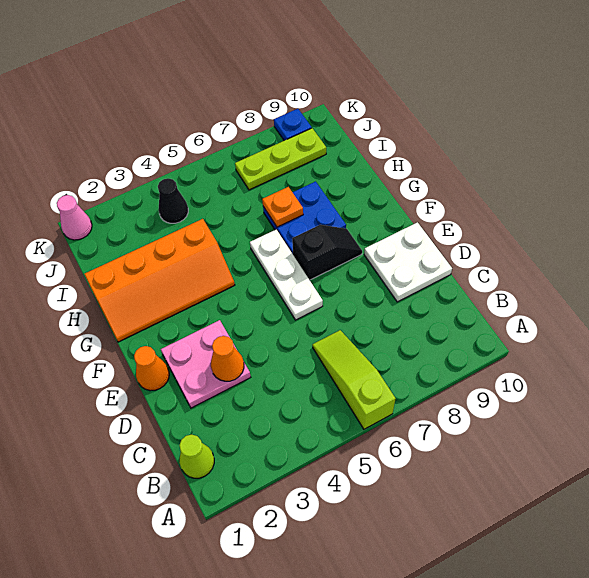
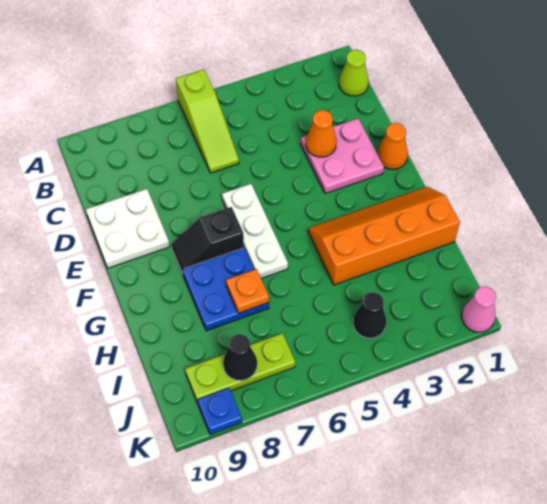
none -> black cone J8 level 2

